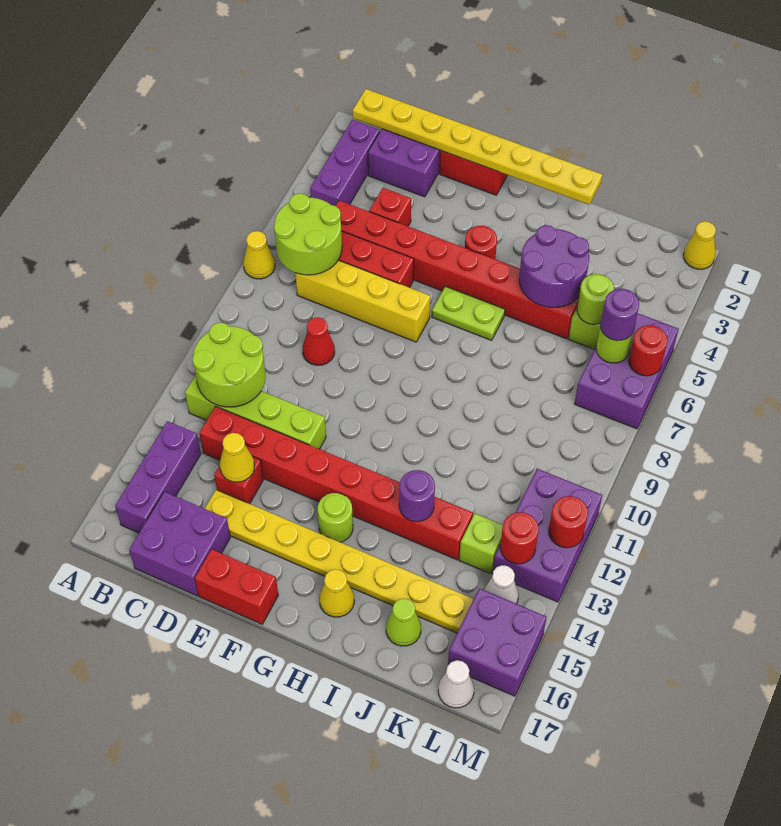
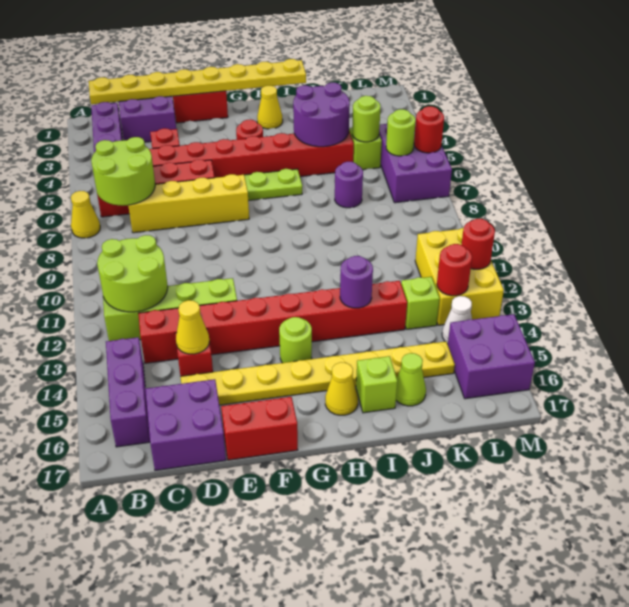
red cone D9 level 1 -> none
none -> lime brick I16 level 1
purple round brick L6 level 3 -> purple round brick J7 level 1
purple brick L11:M13 level 1 -> yellow brick L11:M13 level 1
white cone L17 level 1 -> none
yellow cone M1 level 1 -> yellow cone H2 level 1

